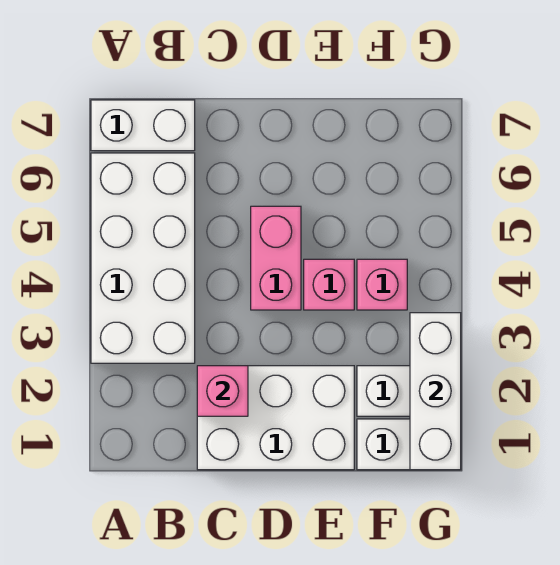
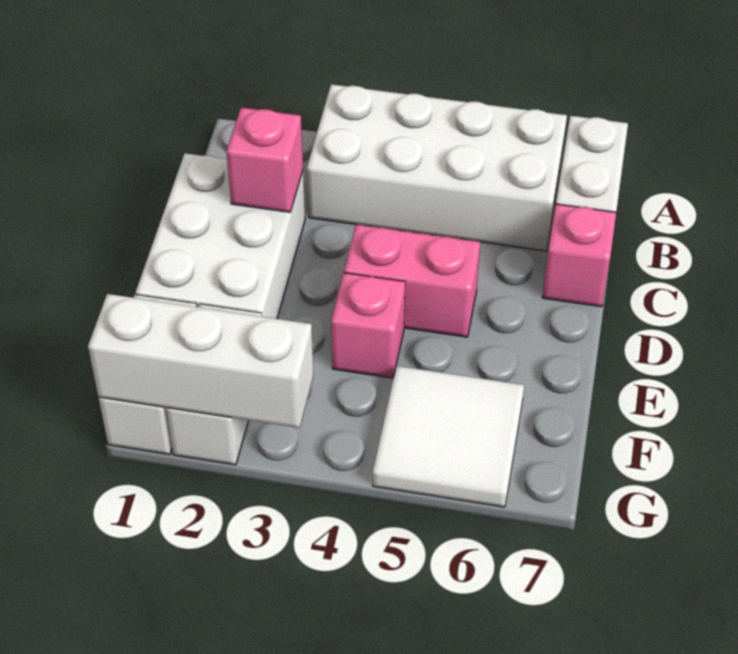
pink brick F4 level 1 -> pink brick C7 level 1
none -> white tile F5:G6 level 1

